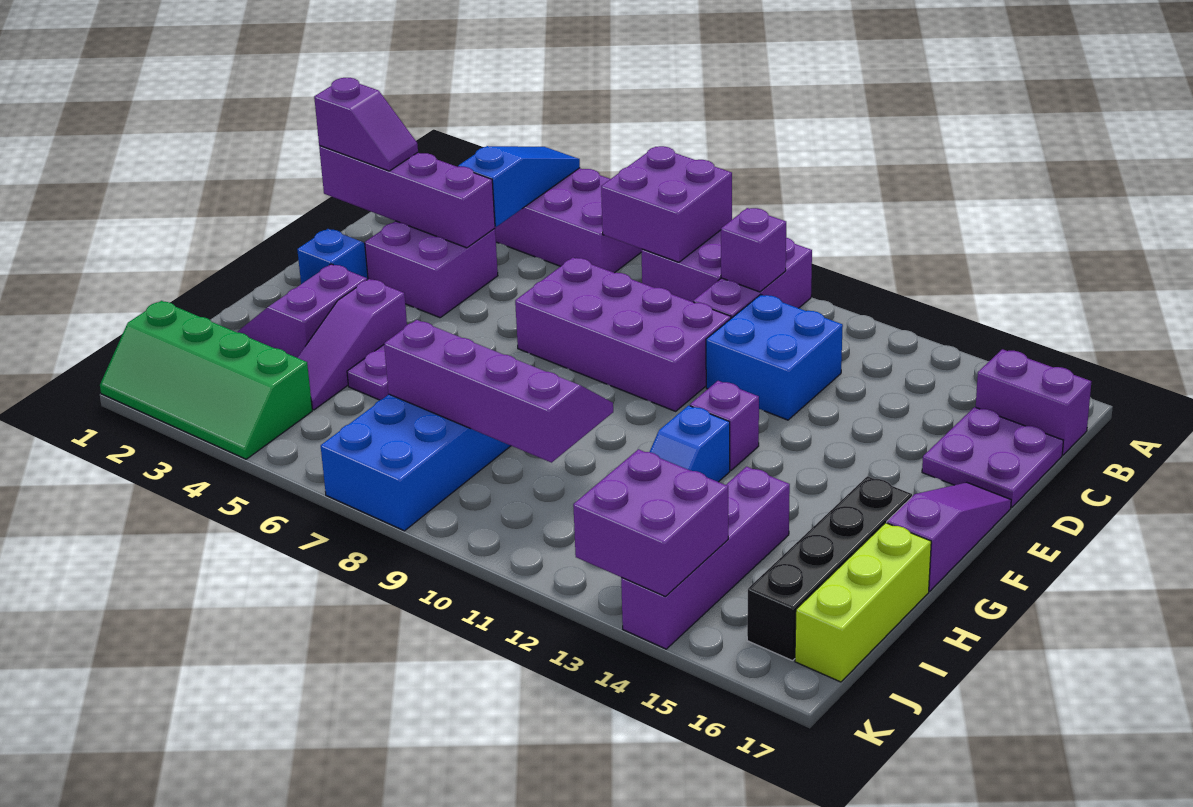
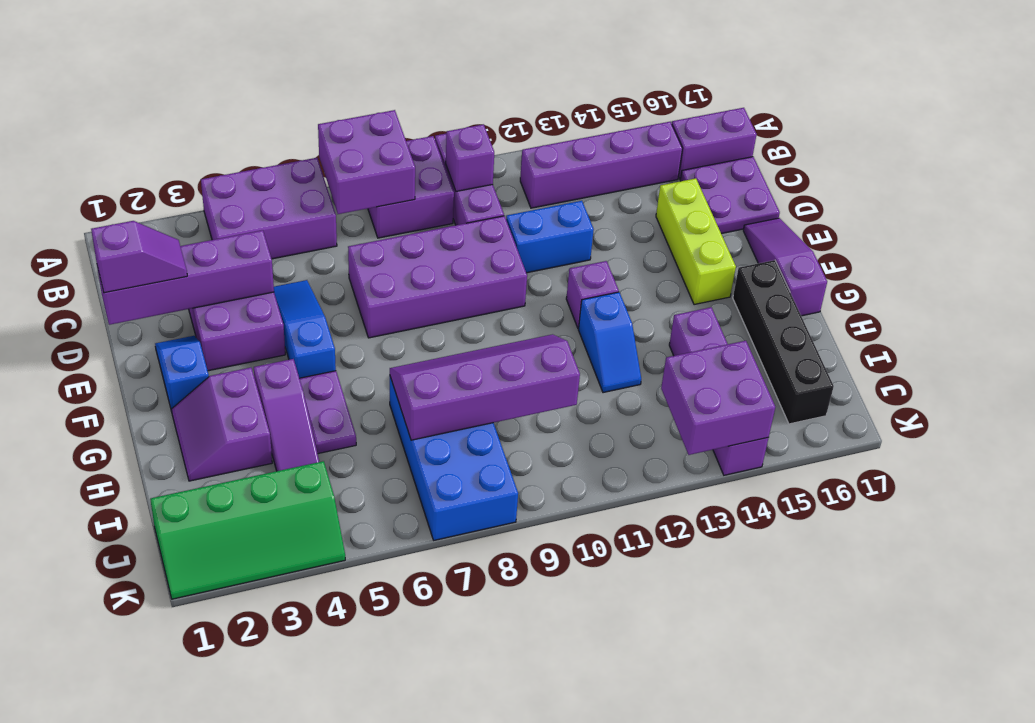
blue slope A4:C4 level 2 top C -> blue slope D5:F5 level 1 top F
none -> purple brick B12:B15 level 1
blue brick C11:D12 level 1 -> blue brick D11:D12 level 1
lime brick H17:J17 level 1 -> lime brick D15:F15 level 1

